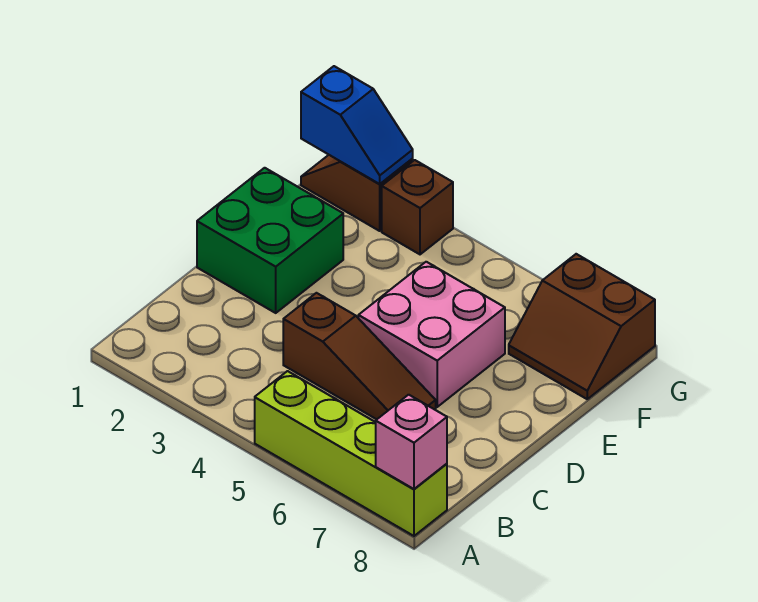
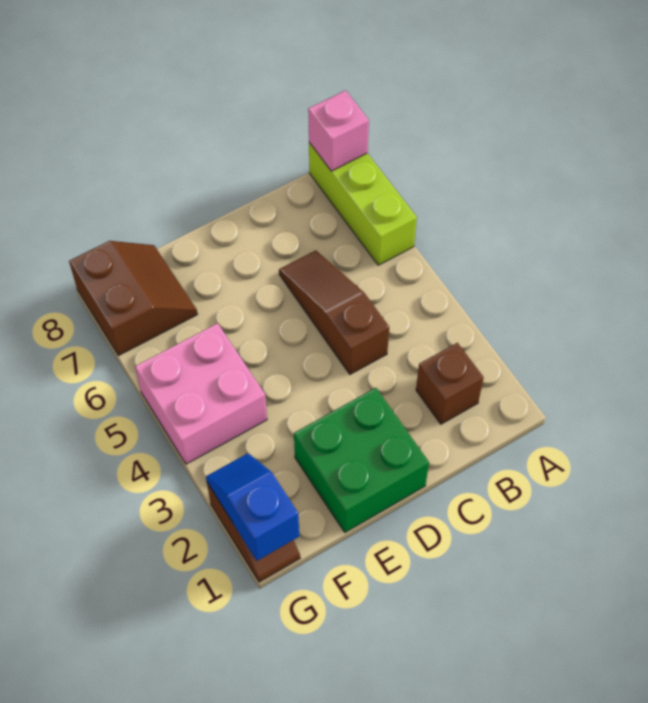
lime brick A5:A8 level 1 -> lime brick A6:A8 level 1
pink brick D5:E6 level 1 -> pink brick F4:G5 level 1
brown brick G3 level 1 -> brown brick B2 level 1

